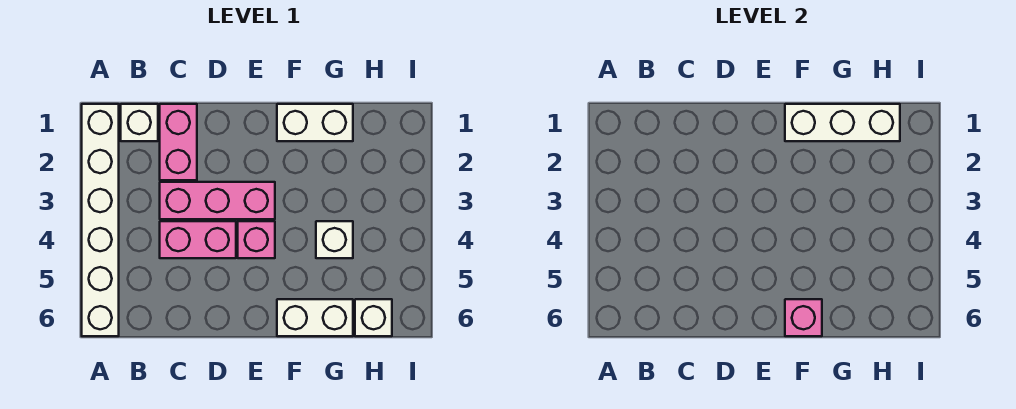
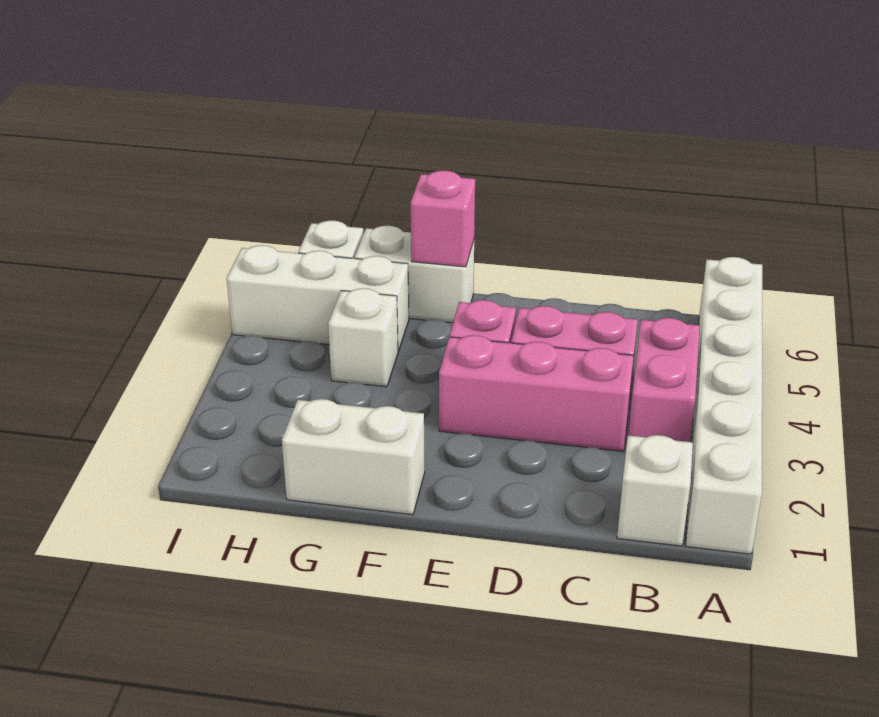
pink brick C1:C2 level 1 -> pink brick B3:B4 level 1
white brick F1:H1 level 2 -> white brick G5:I5 level 1

